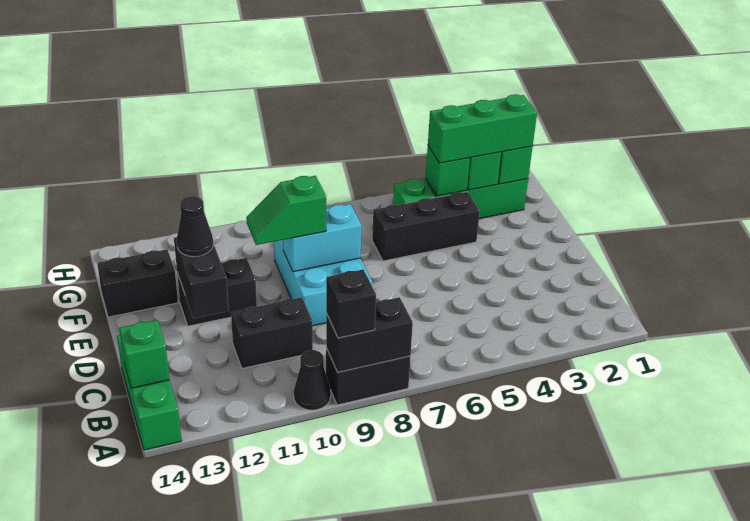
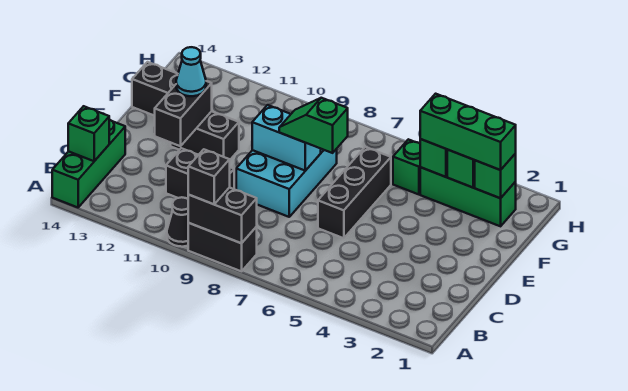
green slope E9:E10 level 3 top 9 -> green slope E7:E8 level 3 top 7
black cone E12 level 3 -> cyan cone E12 level 3
black brick F4:F6 level 1 -> black brick D6:F6 level 1

